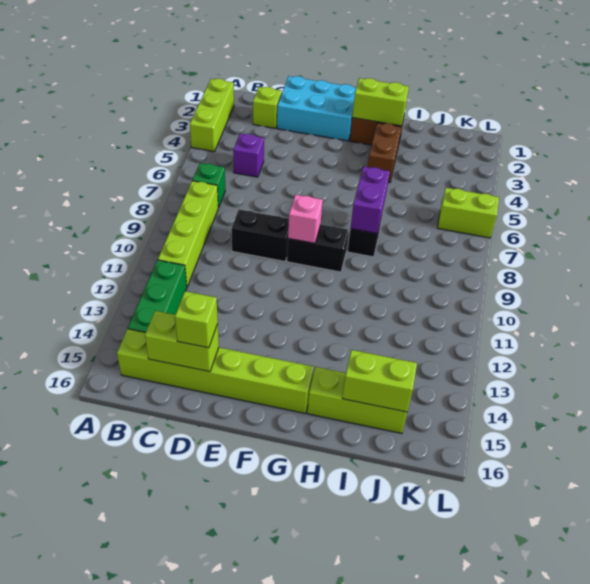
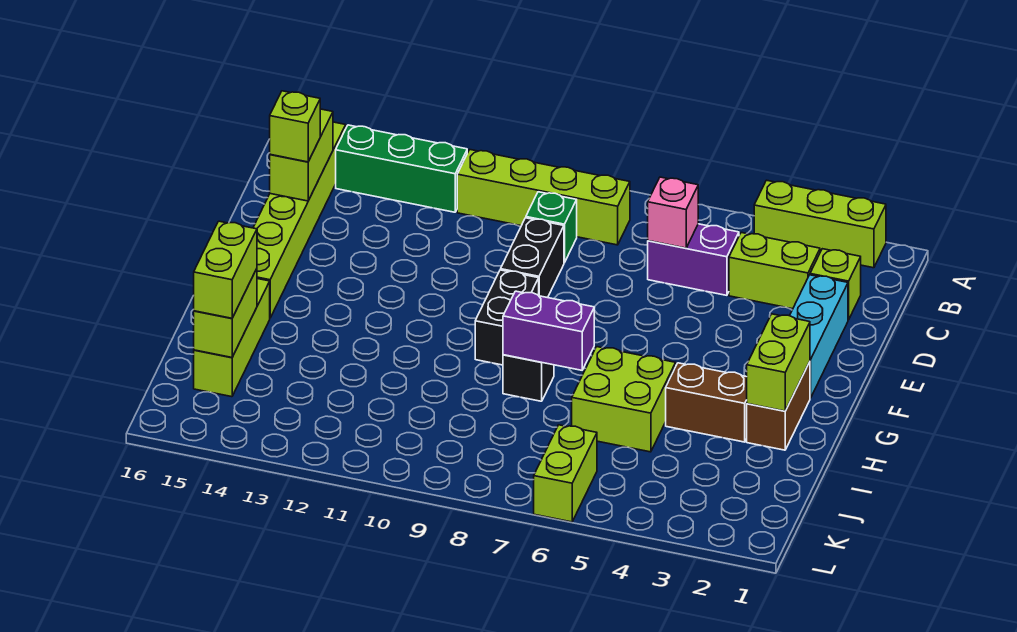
green brick B7 level 1 -> green brick C9 level 1
none -> lime brick C3:C4 level 1
purple brick C5 level 1 -> purple brick C5:C6 level 1
cyan brick D1:F2 level 1 -> cyan brick D2:F2 level 1
pink brick F9 level 2 -> pink brick C6 level 2
none -> lime brick H5:I6 level 1
none -> lime brick I15:J15 level 3

